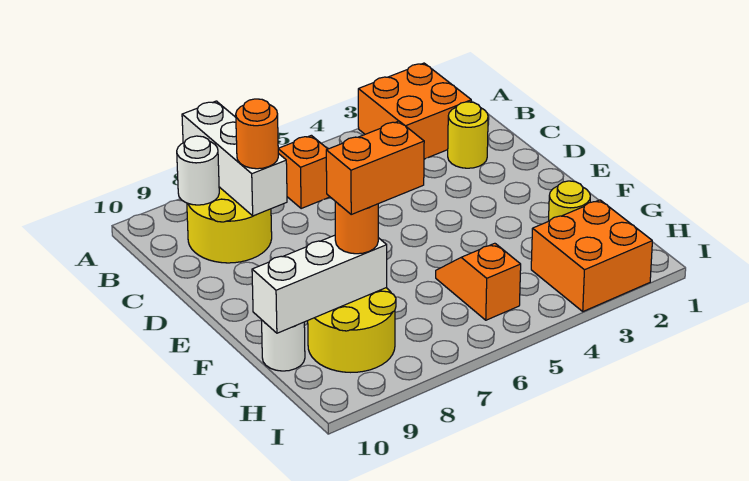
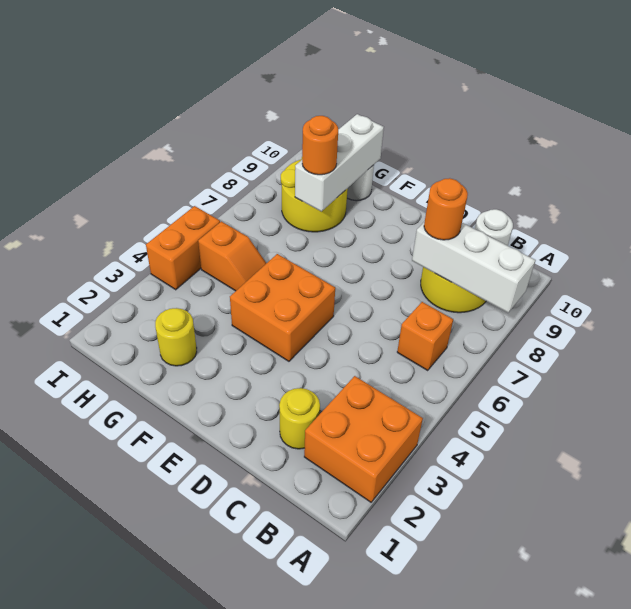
orange brick G7:G8 level 4 -> orange brick I4:I5 level 1
orange brick H2:I3 level 1 -> orange brick E4:F5 level 1

